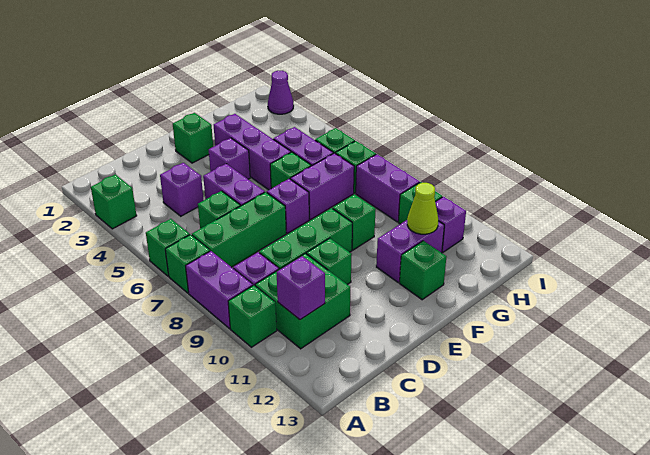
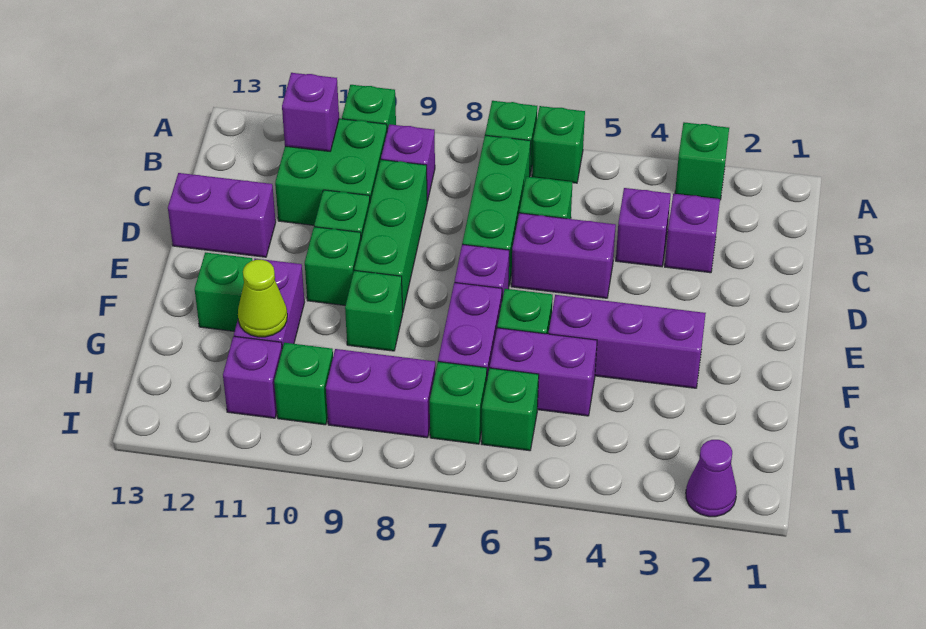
purple brick A8:A9 level 1 -> purple brick D12:D13 level 1
green brick E2 level 1 -> green brick E10 level 1
purple brick E4 level 1 -> purple brick C3 level 1

